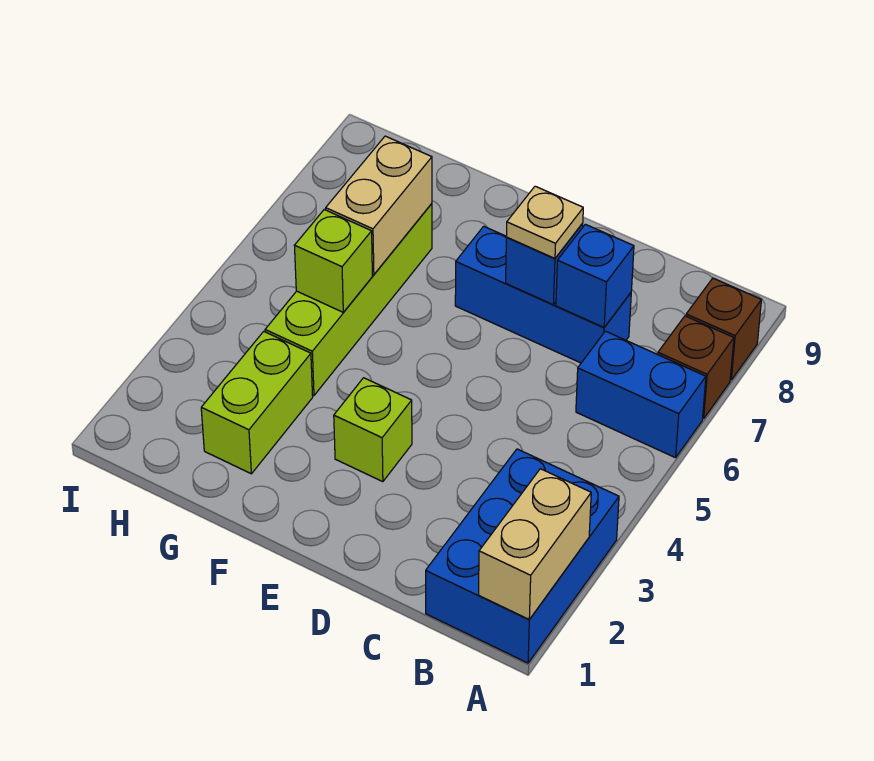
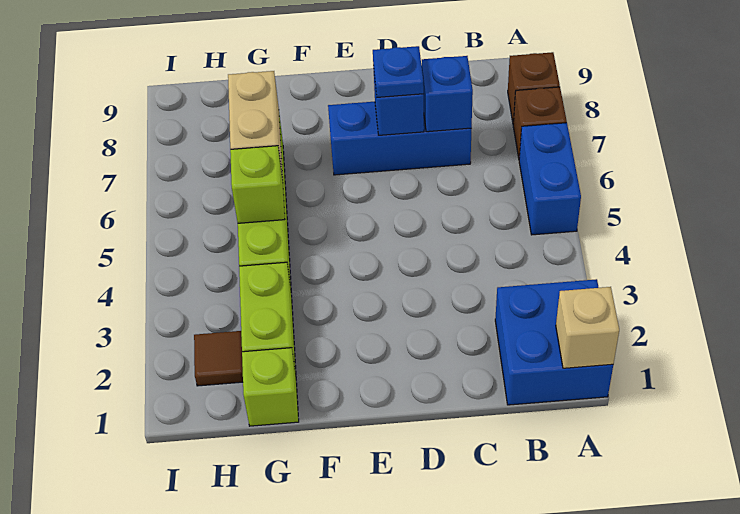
blue brick A1:B3 level 1 -> blue brick A1:B2 level 1
tan brick A1:A2 level 2 -> tan brick A1 level 2
blue brick A6:B6 level 1 -> blue brick A5:A6 level 1
tan plate D7 level 3 -> blue plate D7 level 3
lime brick E3 level 1 -> lime brick G1 level 1
none -> brown tile H2 level 1

